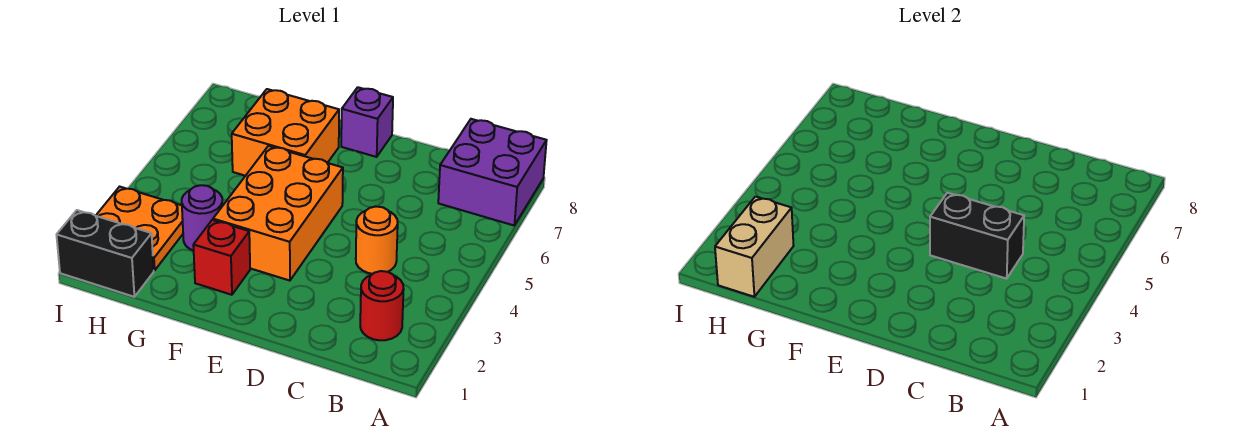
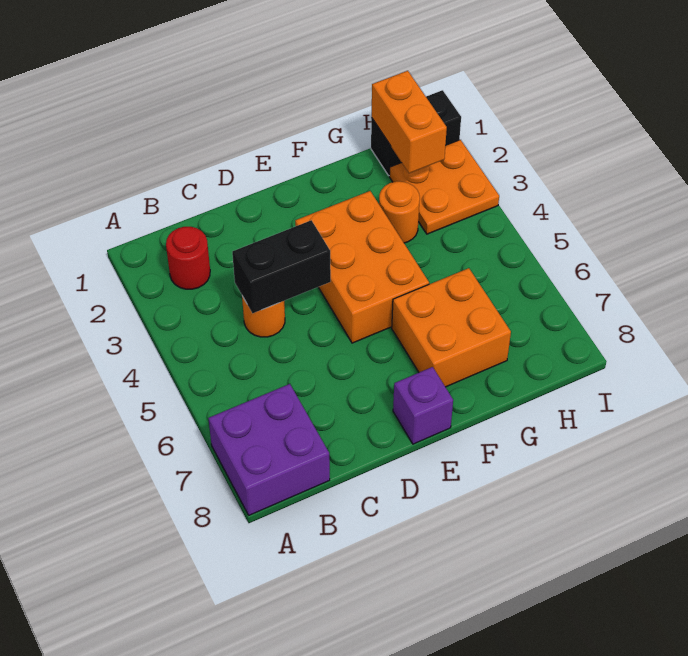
red brick F2 level 1 -> none
purple round brick G3 level 1 -> orange round brick G3 level 1
tan brick H1:H2 level 2 -> orange brick H1:H2 level 2

